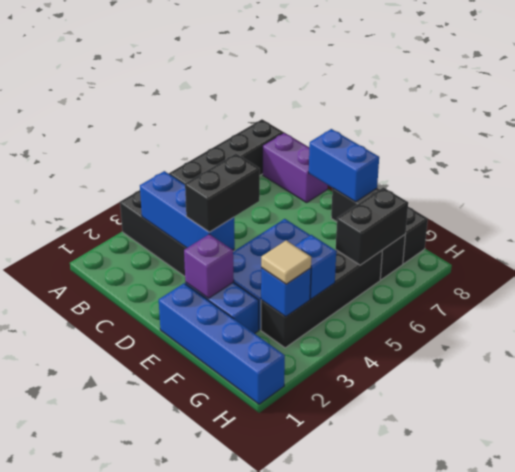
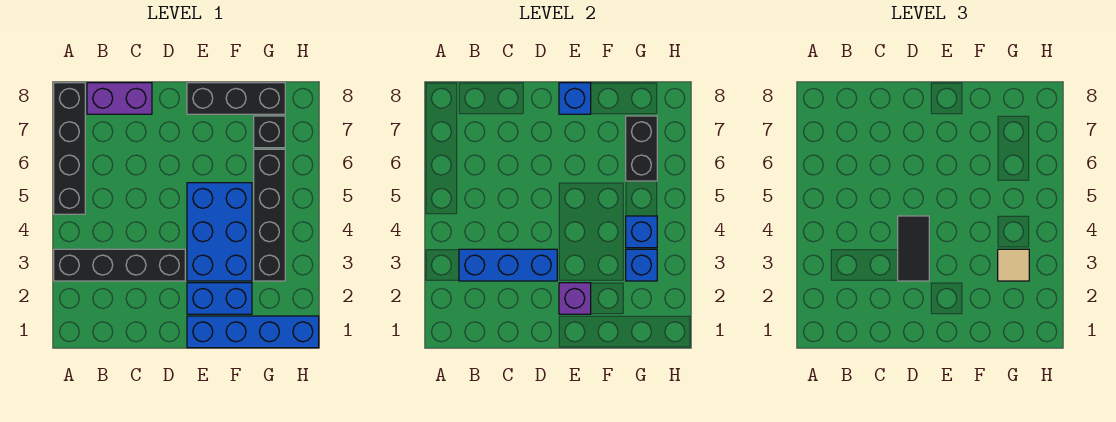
black brick D3:D4 level 3 -> black tile D3:D4 level 3
blue brick D8:E8 level 2 -> blue brick E8 level 2

